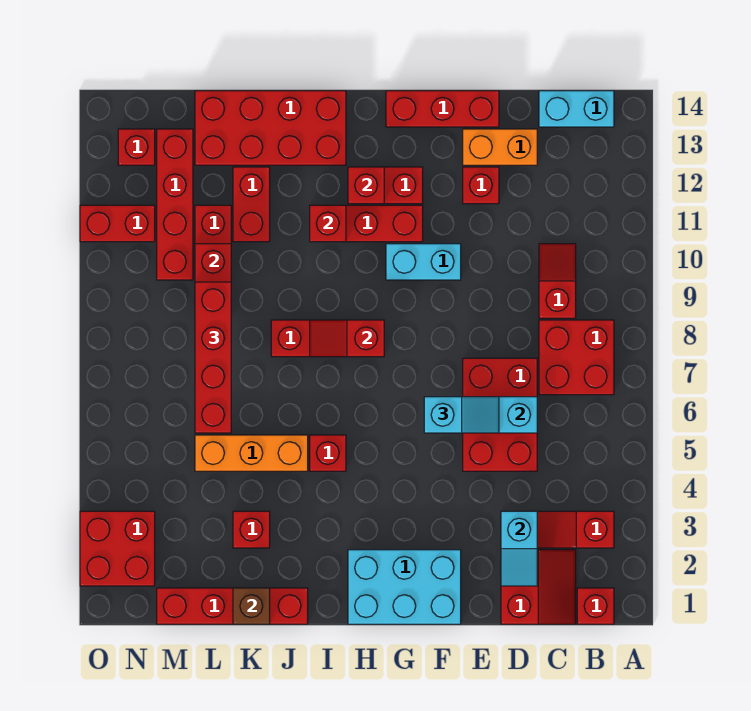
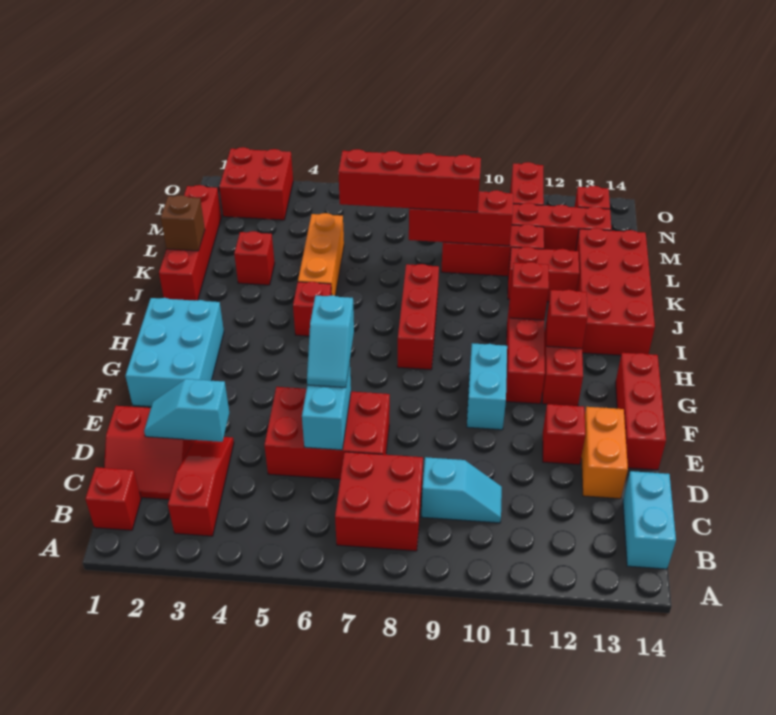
red slope C9:C10 level 1 top 9 -> cyan slope C9:C10 level 1 top 9
red slope H8:I8 level 2 top H -> none

